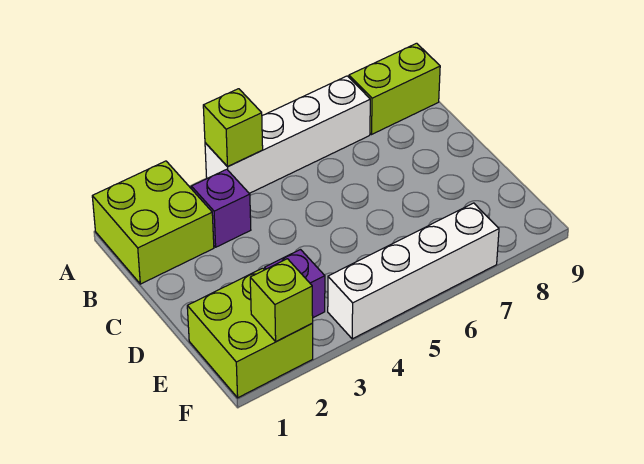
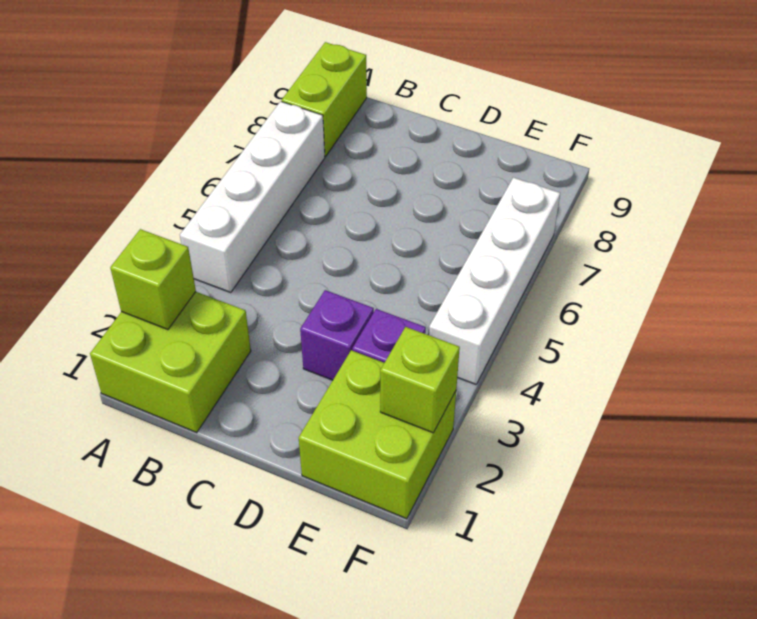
lime brick A4 level 2 -> lime brick A2 level 2
purple brick B3 level 1 -> purple brick D3 level 1

